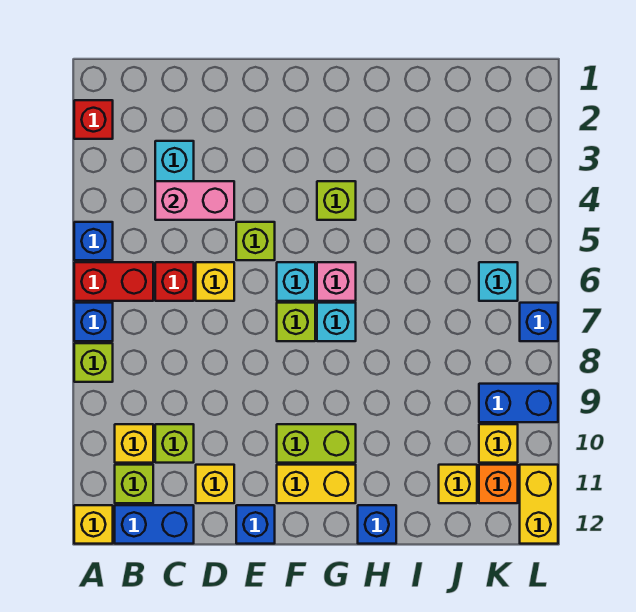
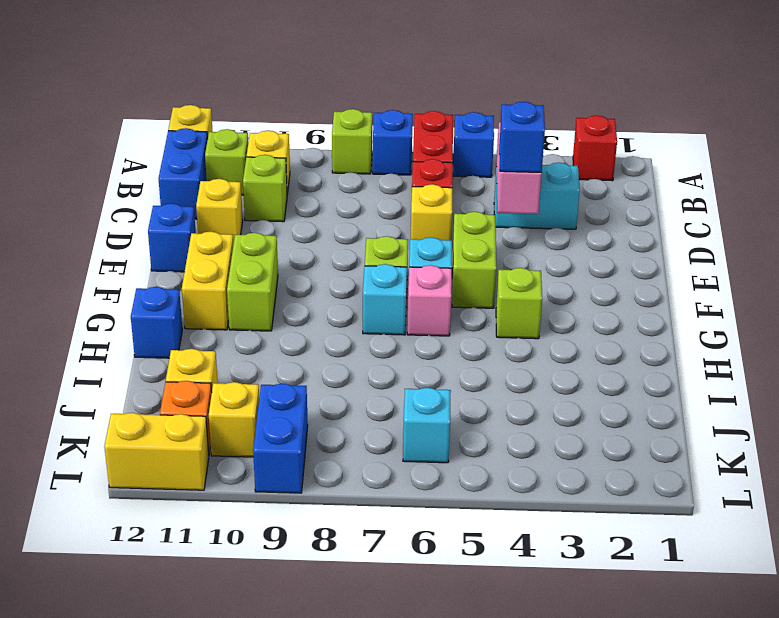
lime brick E5 level 1 -> lime brick E5:F5 level 1
blue brick L7 level 1 -> blue brick D4 level 3

